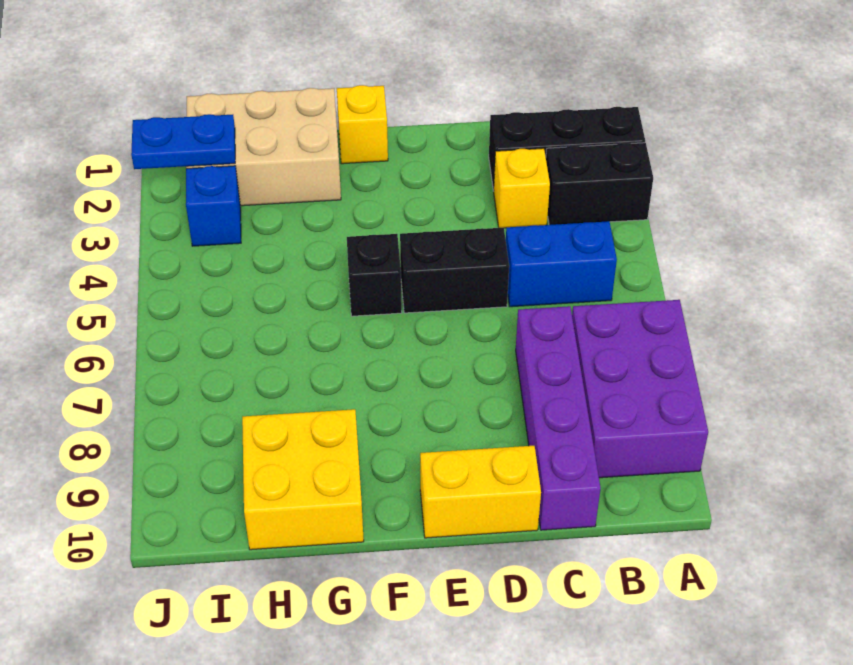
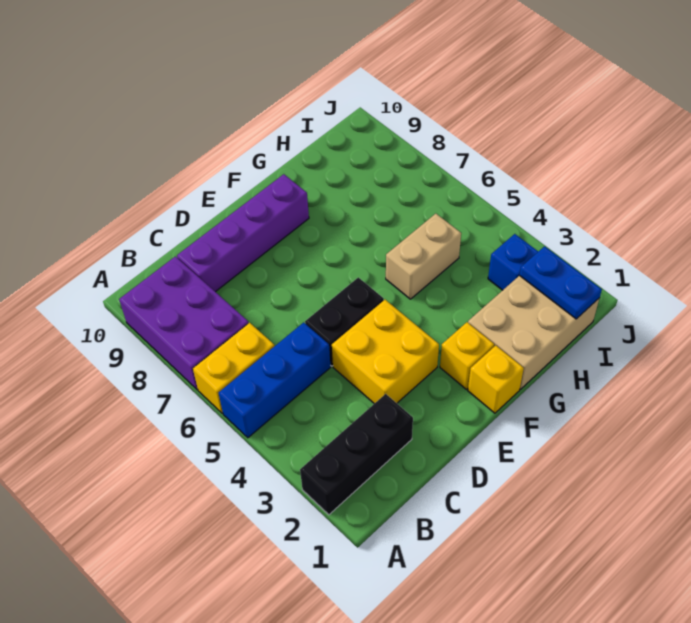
black brick A3:B3 level 1 -> none
blue brick B5:C5 level 1 -> blue brick A5:C5 level 1
yellow brick C3 level 1 -> yellow brick F2 level 1
purple brick C7:C10 level 1 -> purple brick C9:F9 level 1
yellow brick D10:E10 level 1 -> yellow brick A6:B6 level 1
black brick F5 level 1 -> none
none -> tan brick G5:H5 level 1
yellow brick G9:H10 level 1 -> yellow brick D3:E4 level 1
blue plate I2:J2 level 2 -> blue plate I1:I2 level 2

